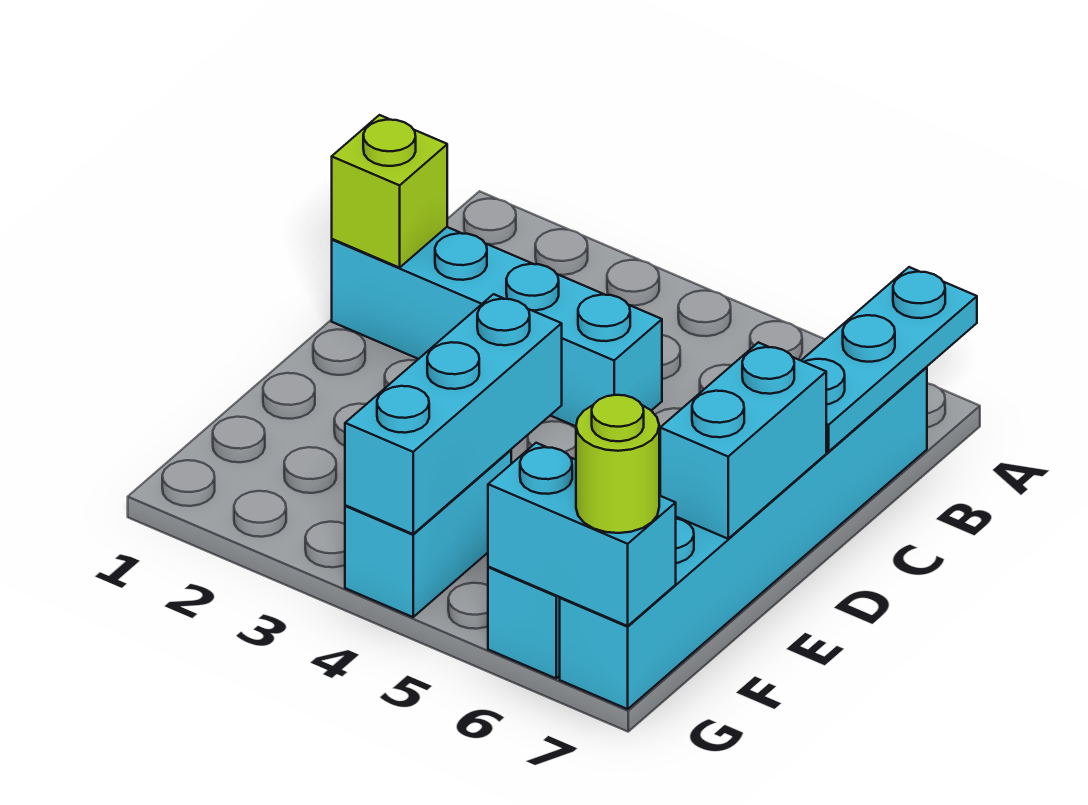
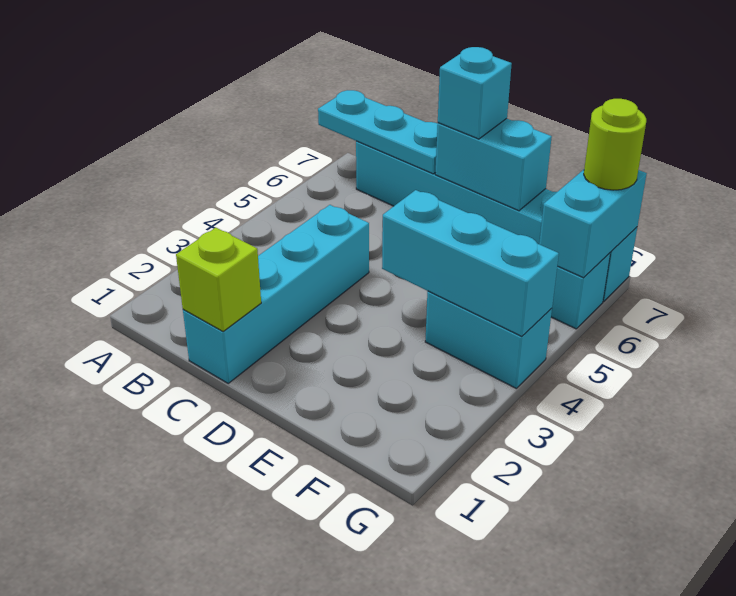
none -> cyan brick D7 level 3

